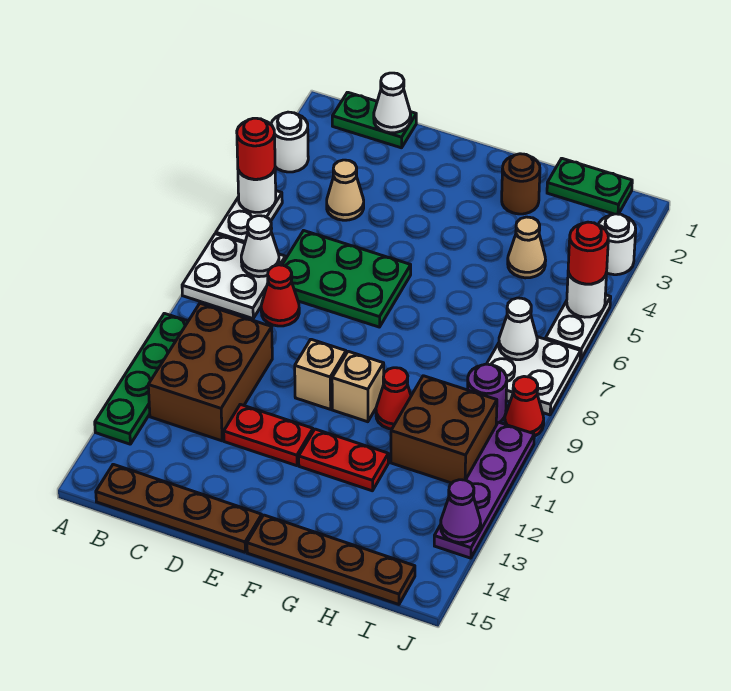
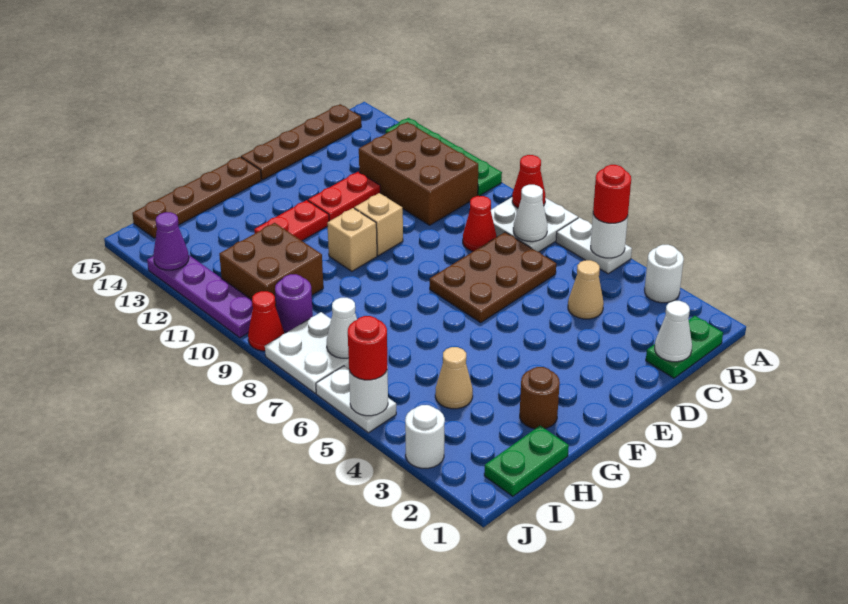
green plate C6:E7 level 1 -> brown plate C6:E7 level 1
red cone G10 level 1 -> red cone A8 level 2

